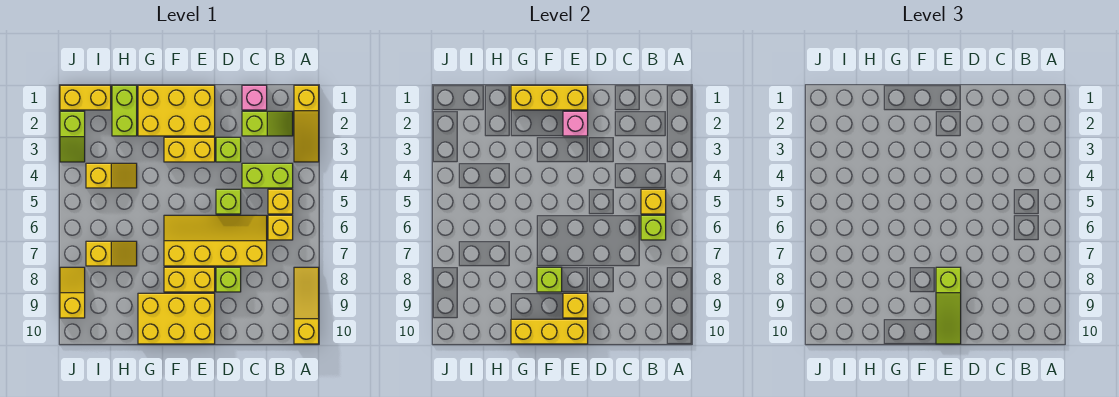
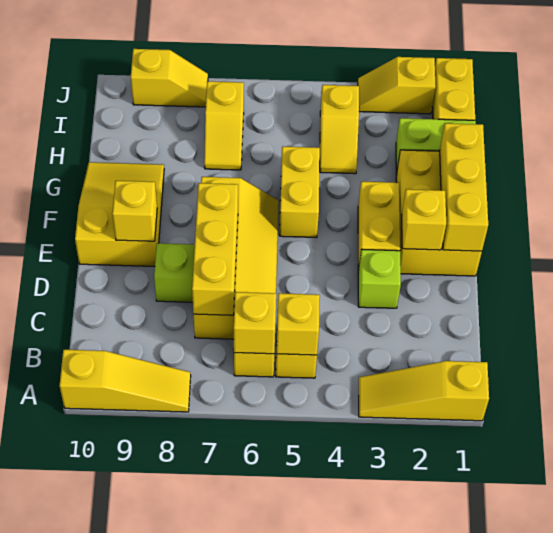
lime slope B2:C2 level 1 top C -> none
lime brick B4:C4 level 1 -> none
lime brick B6 level 2 -> yellow brick B6 level 2
pink brick C1 level 1 -> none
lime brick D5 level 1 -> none
pink brick E2 level 2 -> yellow brick E2 level 2
yellow brick E8:F8 level 1 -> yellow brick F5:G5 level 1
lime slope E8:E10 level 3 top 8 -> none
yellow brick E9:G10 level 1 -> yellow slope E9:G10 level 1 top E
yellow brick E10:G10 level 2 -> yellow brick C7:E7 level 2
lime brick F8 level 2 -> none
lime slope J2:J3 level 1 top 2 -> yellow slope J2:J3 level 1 top 2

